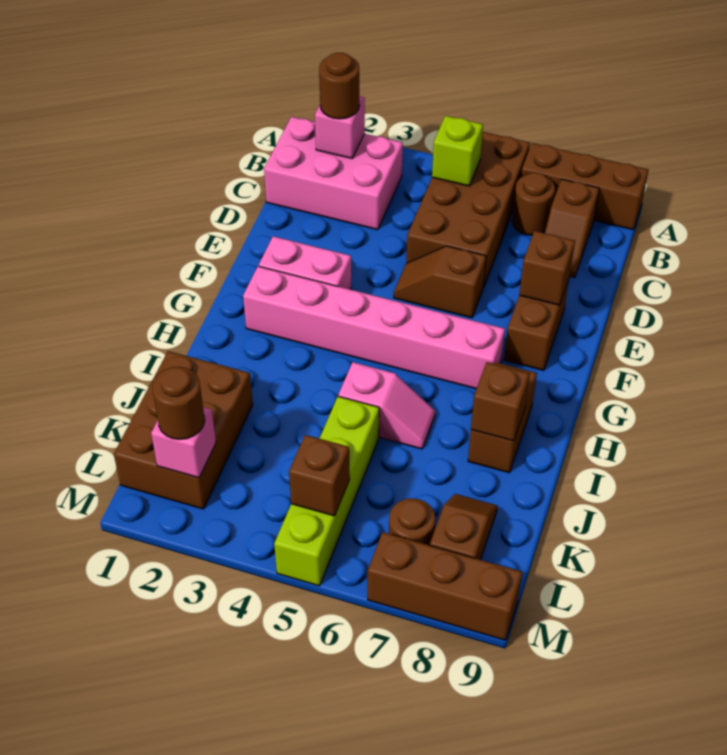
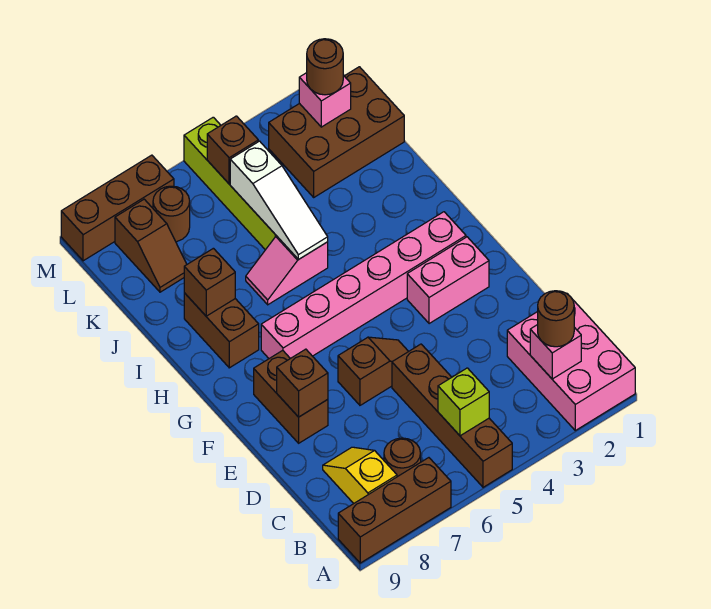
brown brick A5:D6 level 1 -> brown brick A5:D5 level 1
pink brick B1:C3 level 1 -> pink brick A1:C2 level 1
brown slope B8:C8 level 1 top B -> yellow slope B8:C8 level 1 top B
none -> white slope I5:K5 level 2 top K
brown brick J1:L2 level 1 -> brown brick K1:L3 level 1

